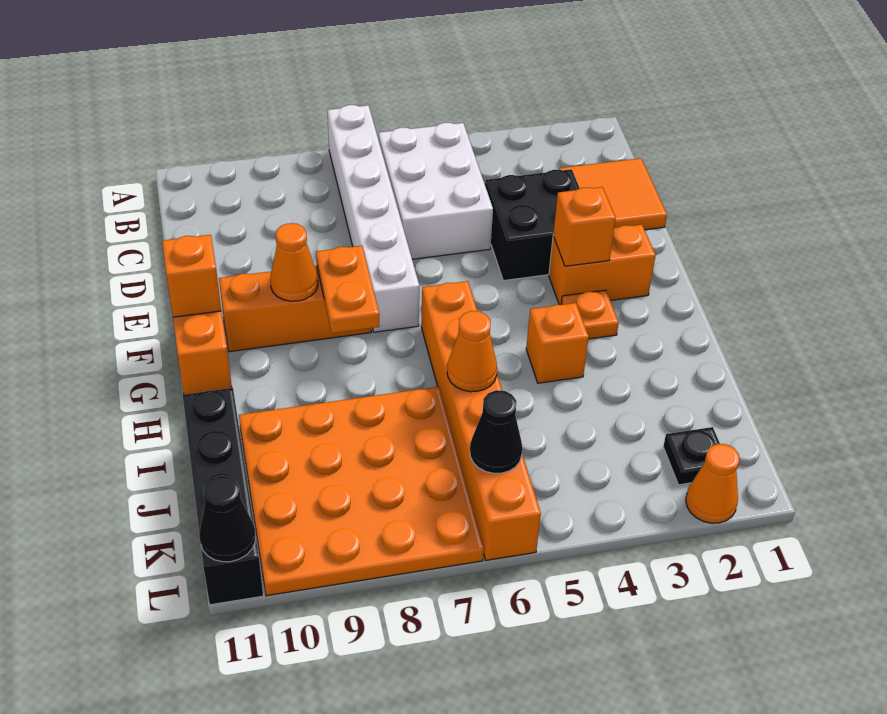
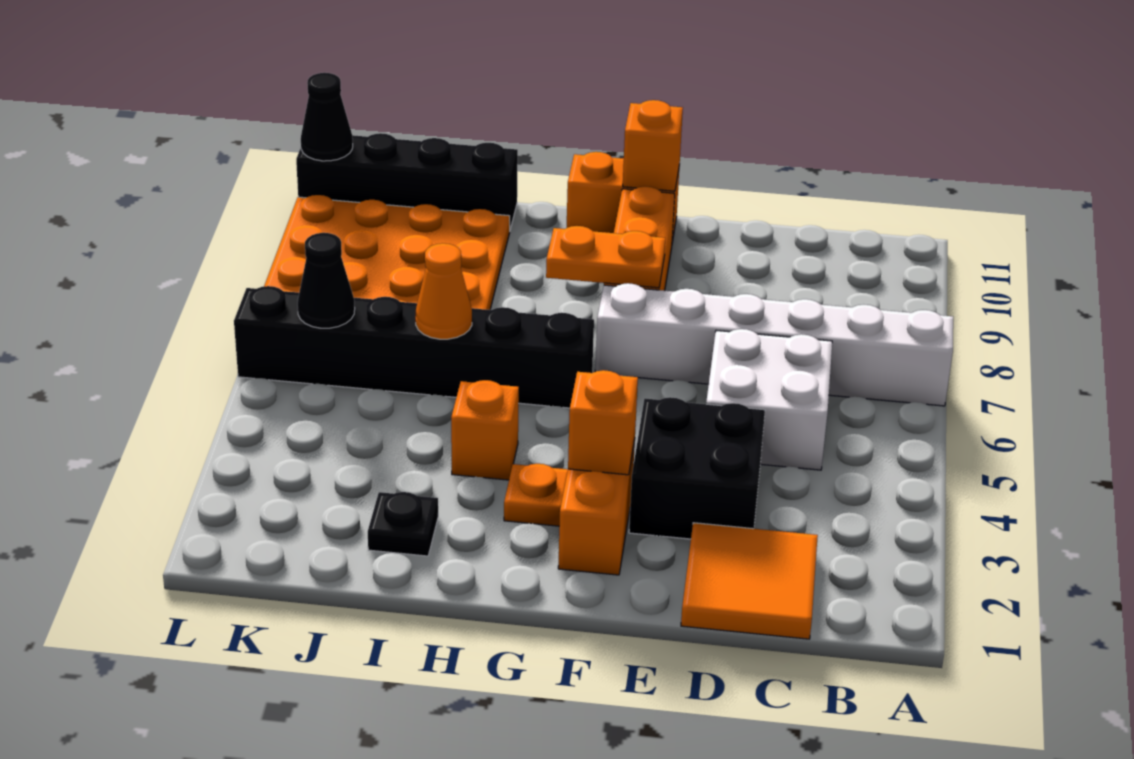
white brick B5:D6 level 1 -> white brick C5:D6 level 1
orange cone F9 level 2 -> none
orange brick G6:L6 level 1 -> black brick G6:L6 level 1
black plate K2 level 1 -> black plate I2 level 1
orange cone L2 level 1 -> none

